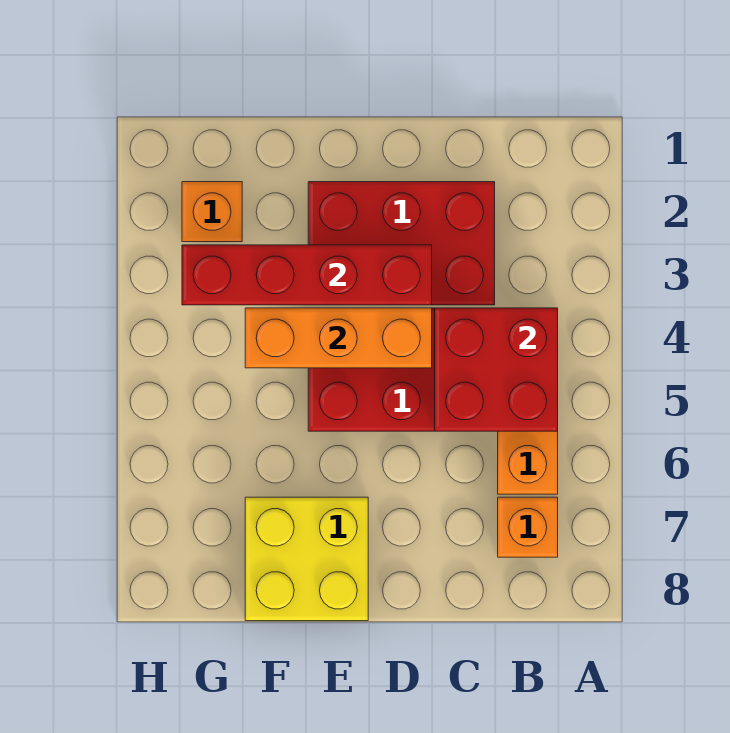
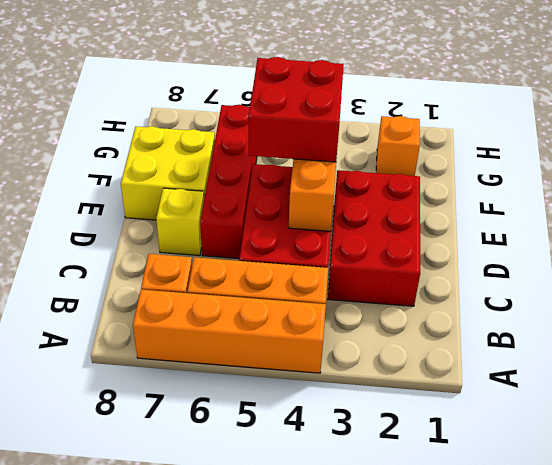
none -> orange brick A4:A7 level 1
red brick B4:C5 level 2 -> red brick E4:F5 level 3
red brick D3:G3 level 2 -> red brick D6:G6 level 1
none -> yellow brick D7 level 1

